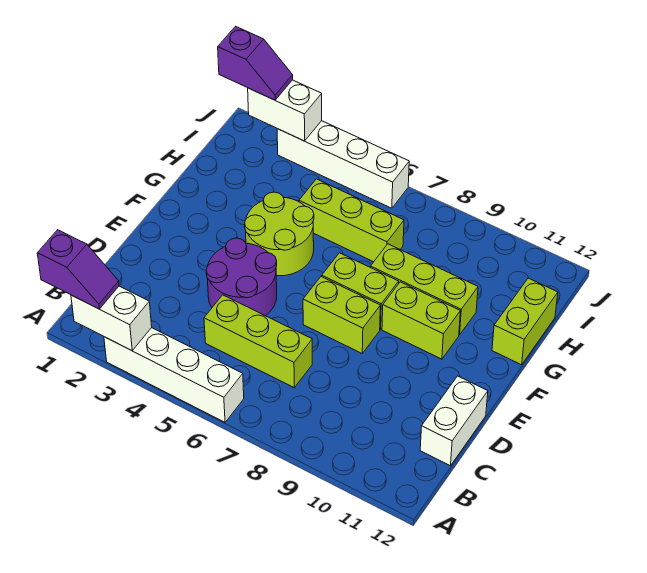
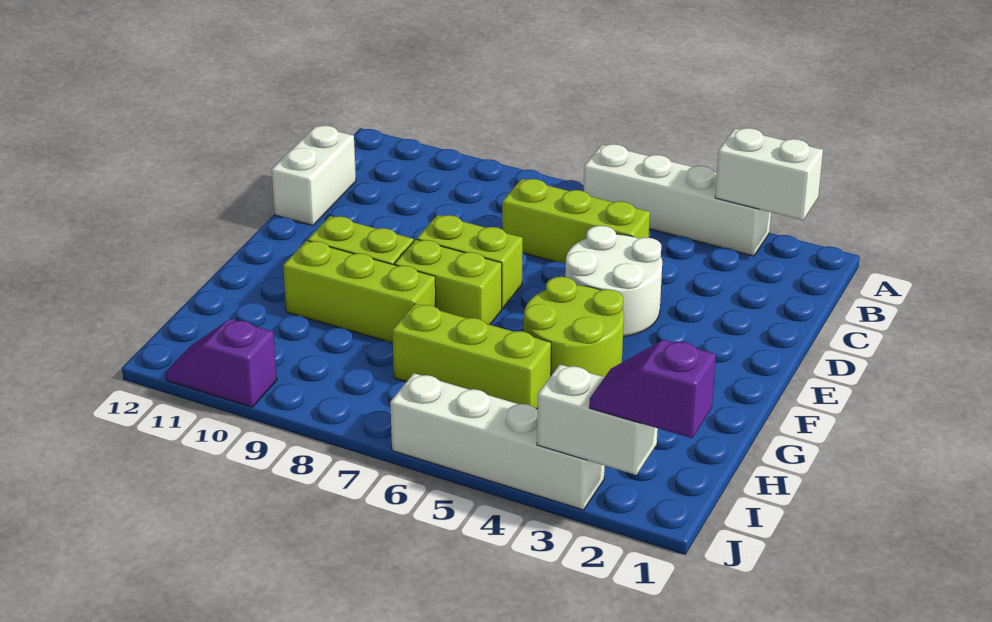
purple slope A1:A2 level 3 top 1 -> purple slope J10:J11 level 1 top 10
purple round brick D4:E5 level 1 -> white round brick D4:E5 level 1
lime brick G12:H12 level 1 -> none

